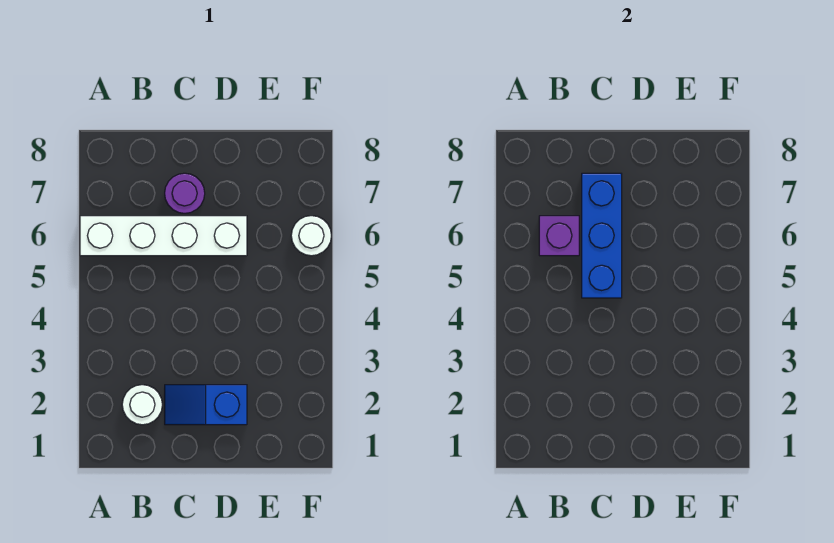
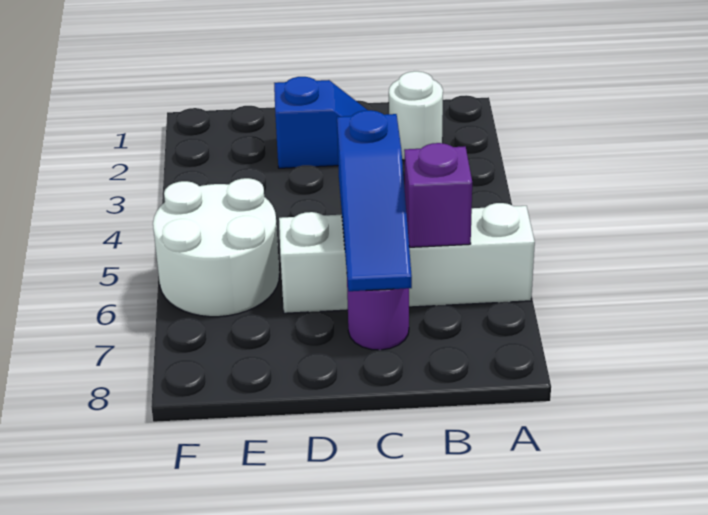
blue brick C5:C7 level 2 -> blue slope C5:C7 level 2 top 5
white round brick F6 level 1 -> white round brick E5:F6 level 1

